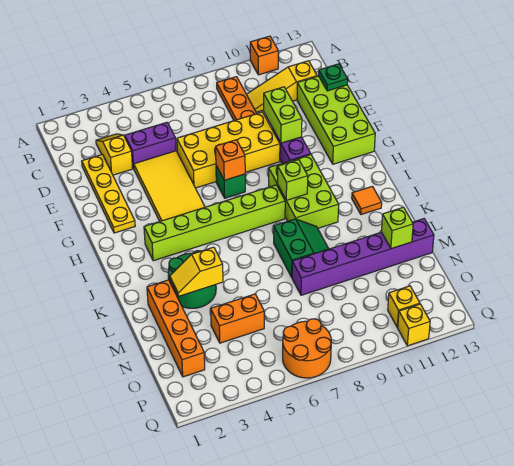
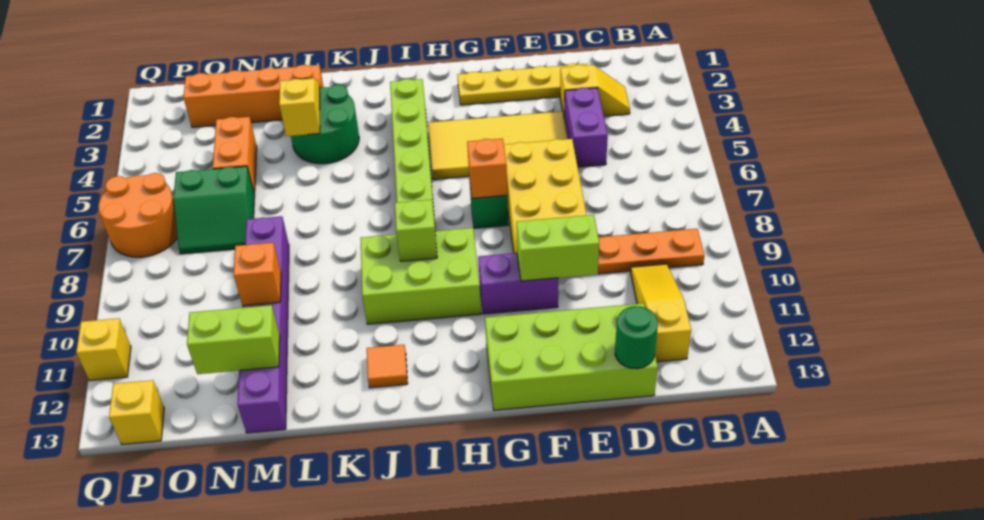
orange brick A11 level 1 -> orange brick M10 level 2
green plate D13 level 2 -> green round brick D13 level 2
green slope K8:L9 level 1 top 8 -> green slope N6:O7 level 1 top 6
lime brick M12 level 2 -> lime brick M12:N12 level 2
yellow brick P11 level 1 -> yellow brick P13 level 1

